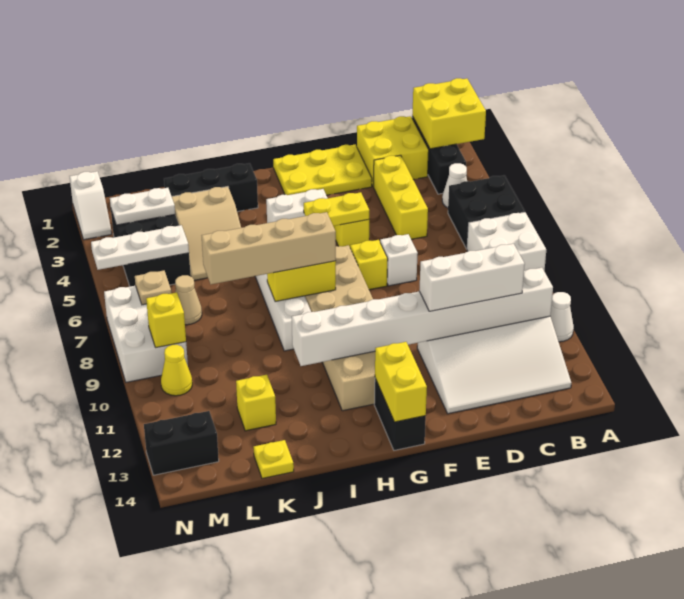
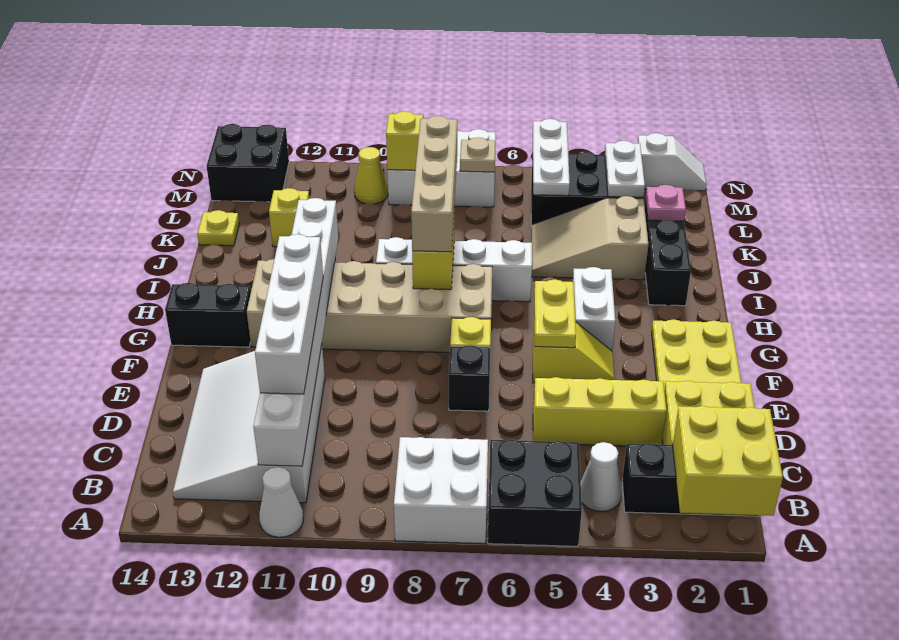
white brick C11:E11 level 3 -> white brick C11:F11 level 3
white brick E7 level 1 -> black brick E7 level 1
yellow brick G13:G14 level 2 -> none
none -> pink plate K2 level 2
tan cone L7 level 1 -> none
black brick M13:N13 level 1 -> black brick M13:N14 level 1
white slope N1:N2 level 1 top 1 -> white slope N1:N2 level 1 top 2

